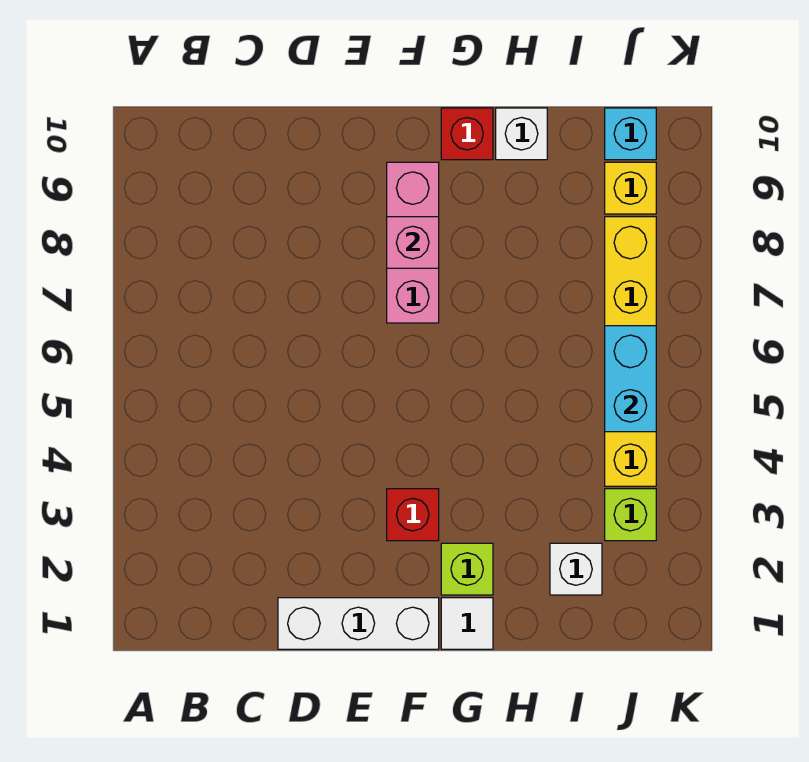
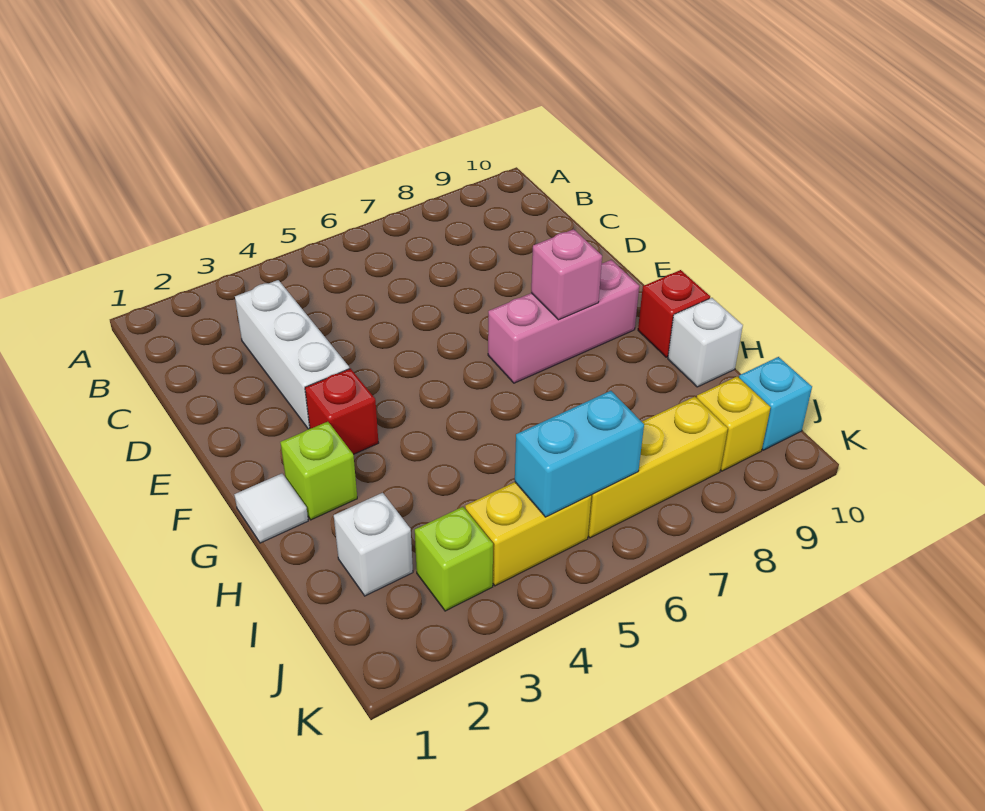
white brick D1:F1 level 1 -> white brick C3:E3 level 1

